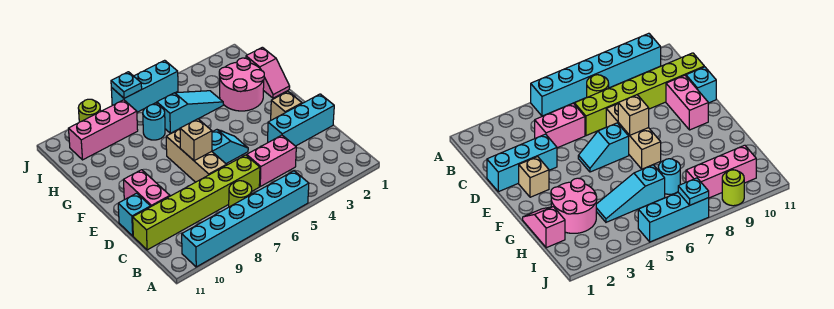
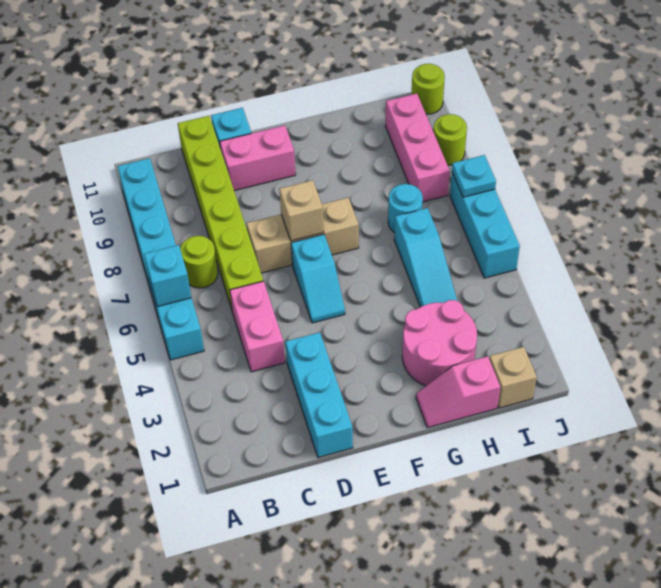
none -> cyan brick A6 level 2
tan brick E2 level 1 -> tan brick I1 level 1
none -> lime round brick J11 level 1

